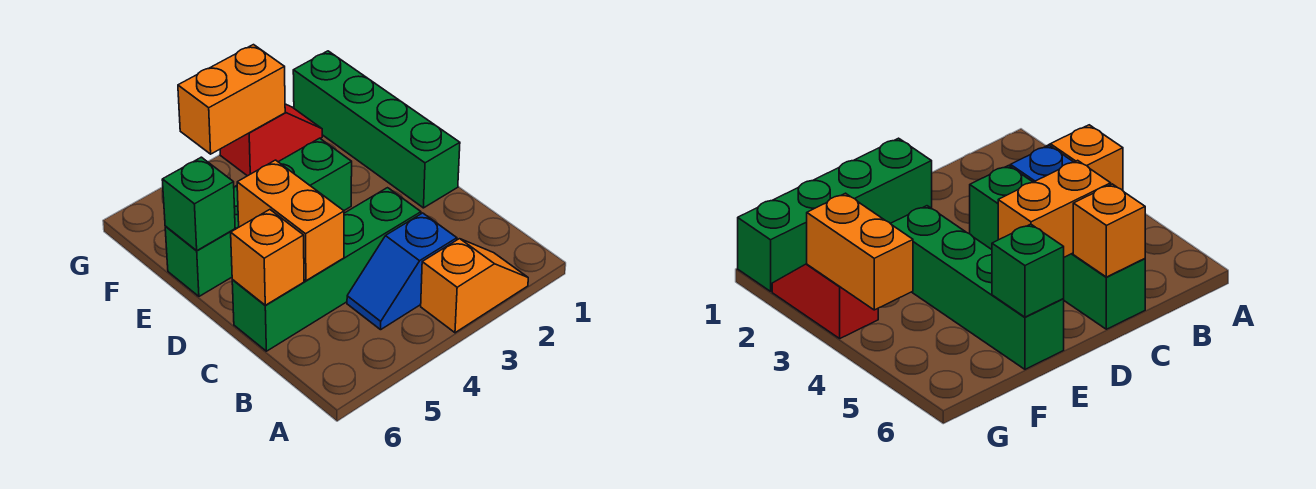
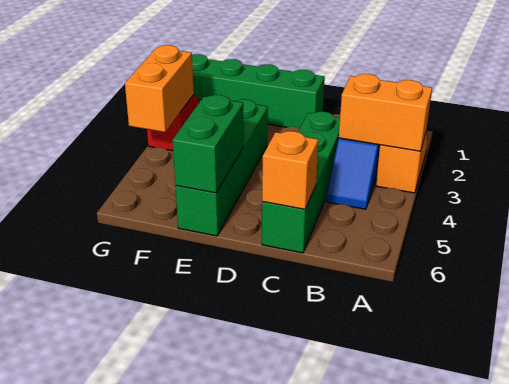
orange brick C5:D5 level 2 -> orange brick A3:B3 level 2
green brick E6 level 2 -> green brick E5:E6 level 2

